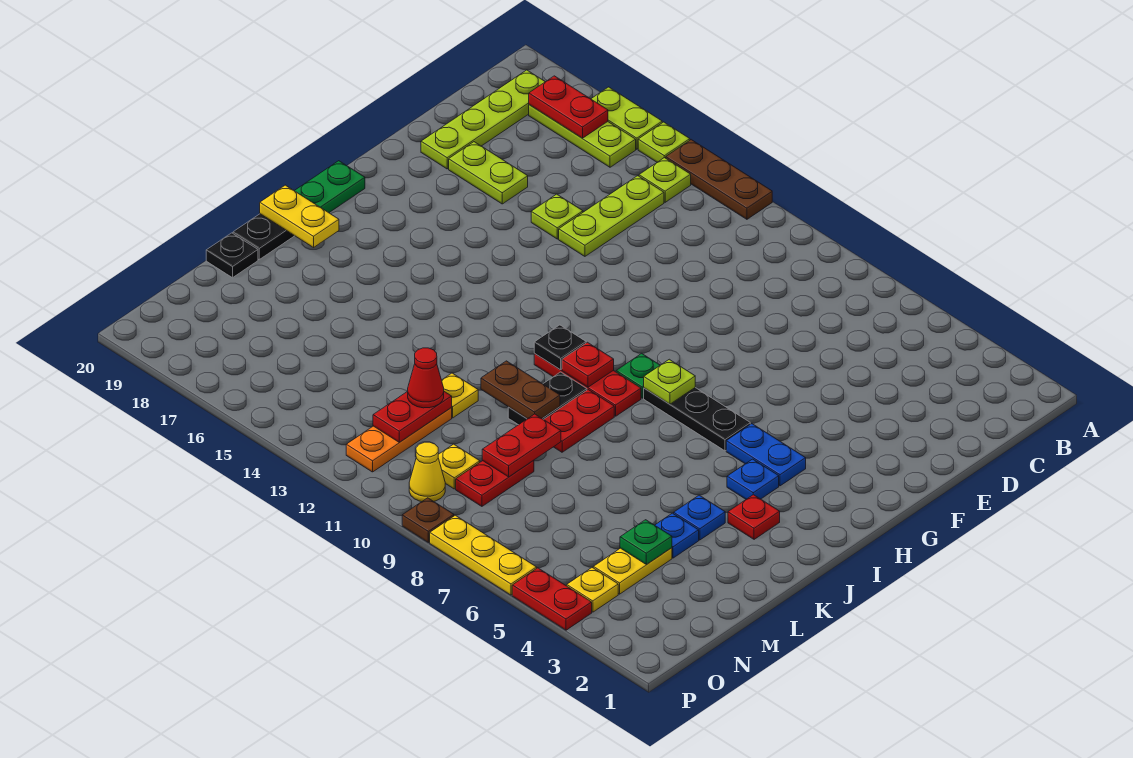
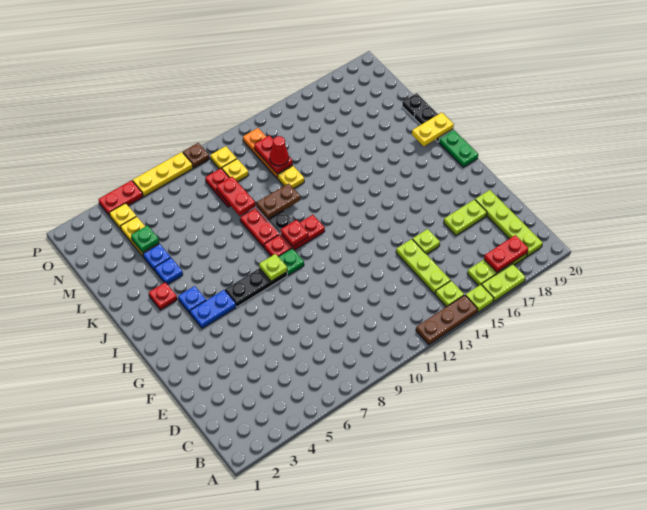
black plate I11 level 2 -> none
yellow cone O10 level 1 -> yellow plate O10 level 1

